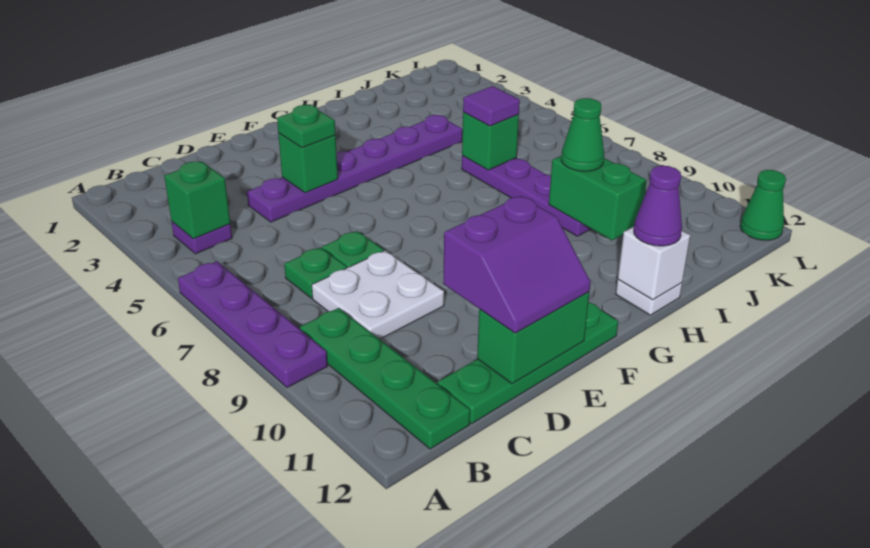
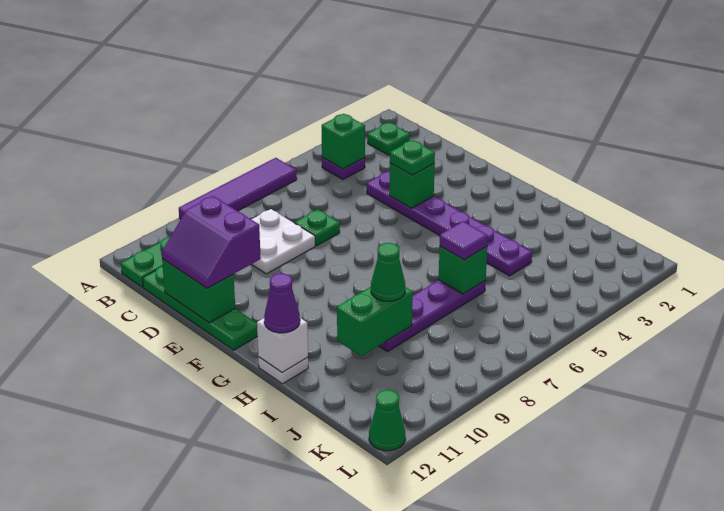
purple plate A6:A9 level 1 -> purple tile A6:A9 level 1
green plate C7 level 1 -> green plate B2 level 1

